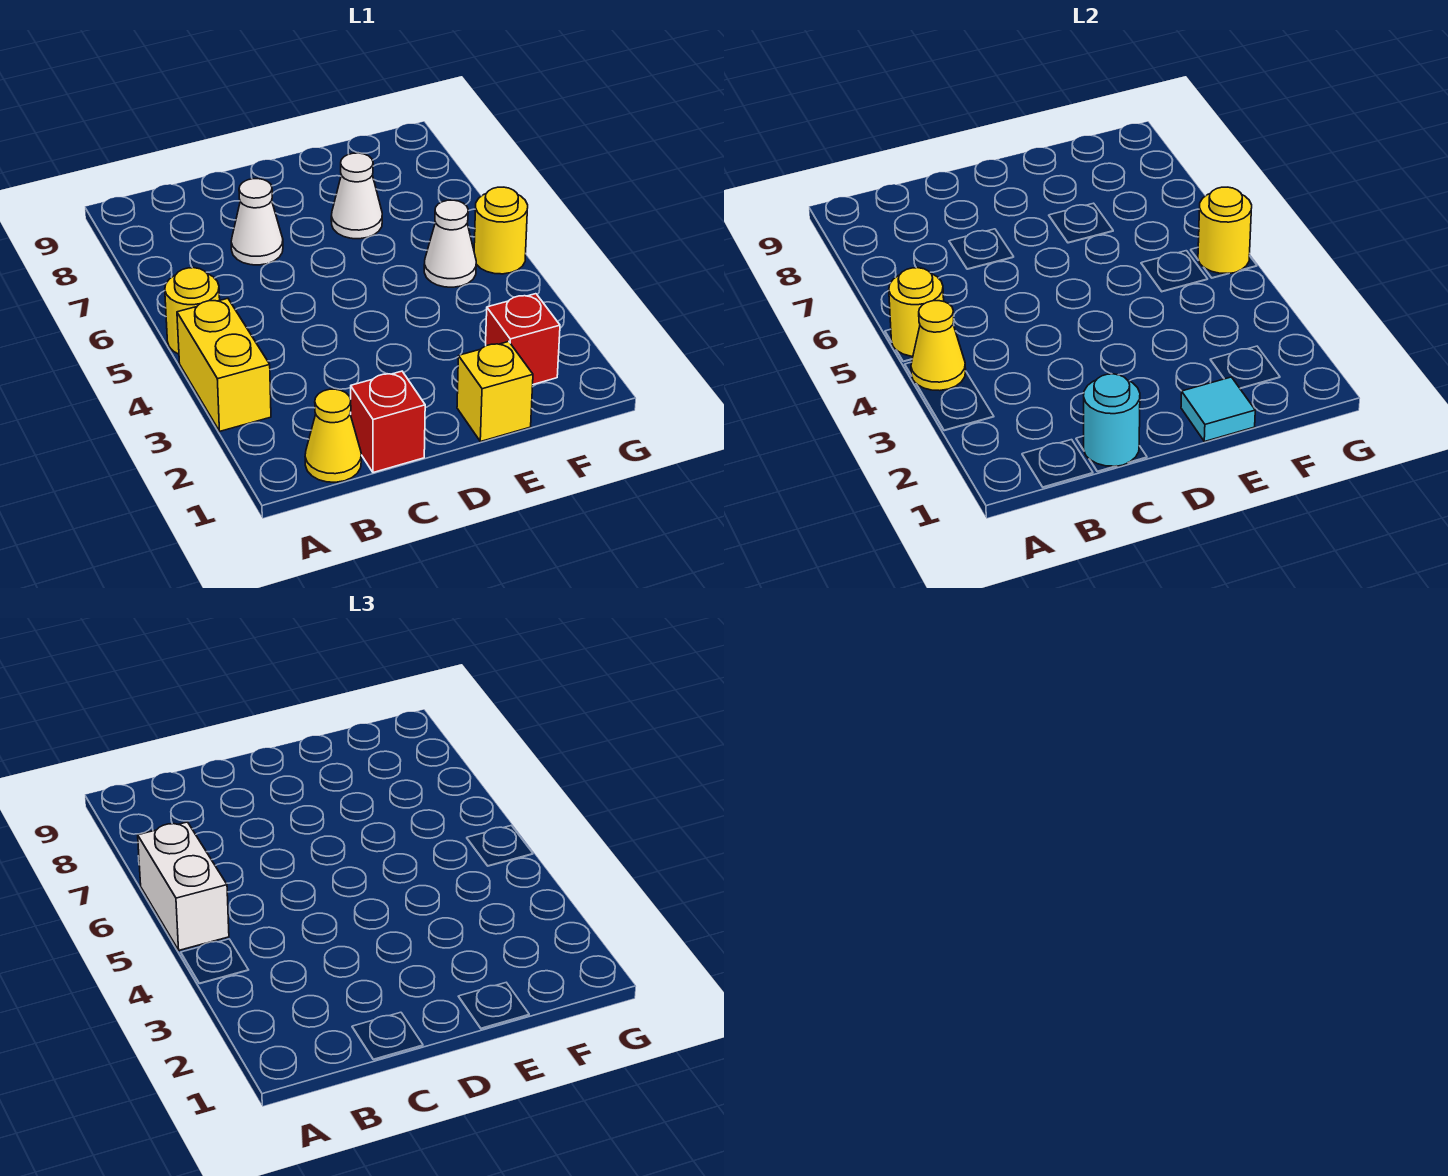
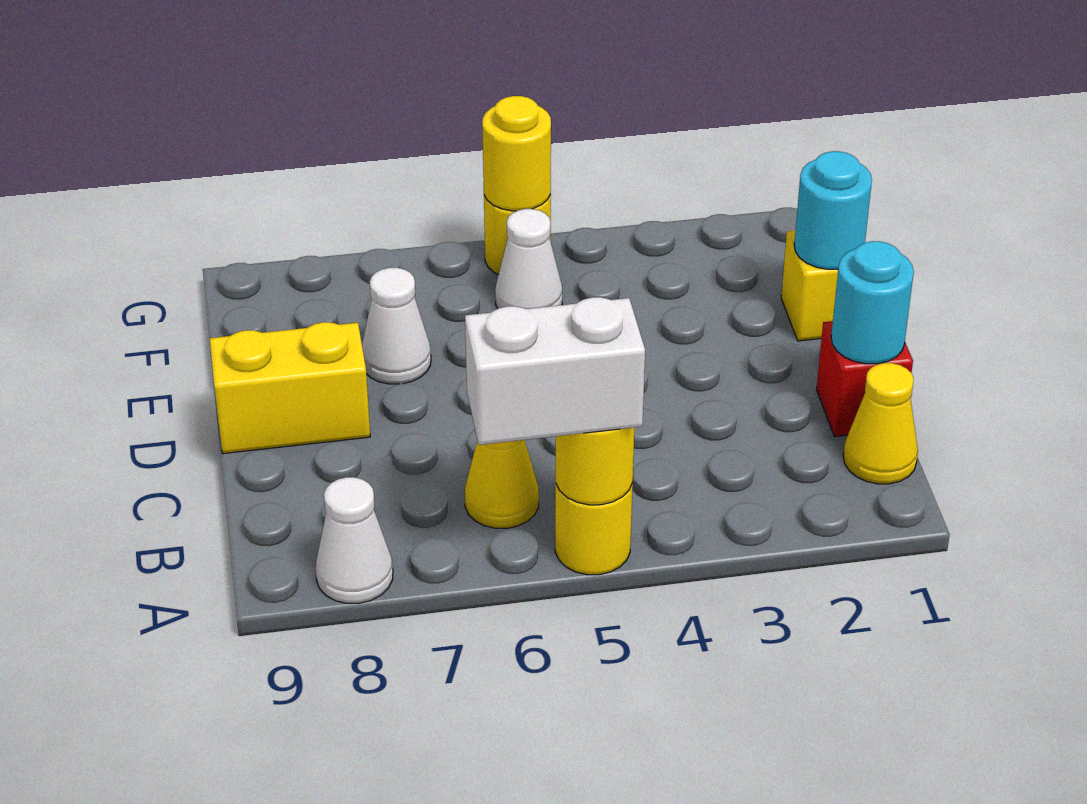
yellow brick A3:A4 level 1 -> yellow brick D8:D9 level 1
yellow cone A4 level 2 -> yellow cone B6 level 1
white cone C7 level 1 -> white cone A8 level 1
cyan tile E1 level 2 -> cyan round brick E1 level 2
red brick F2 level 1 -> none

